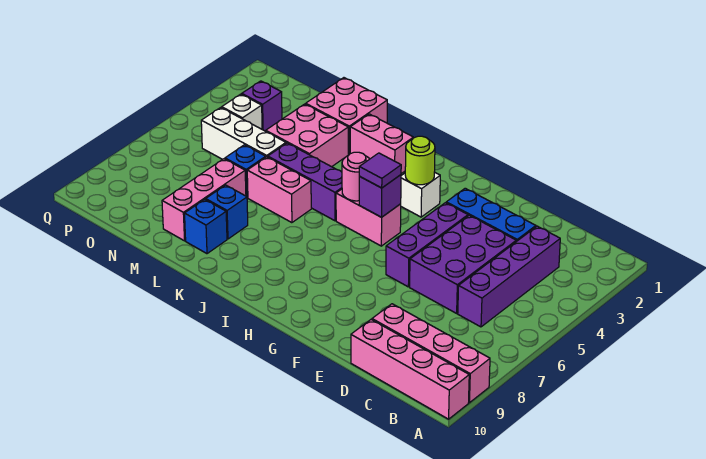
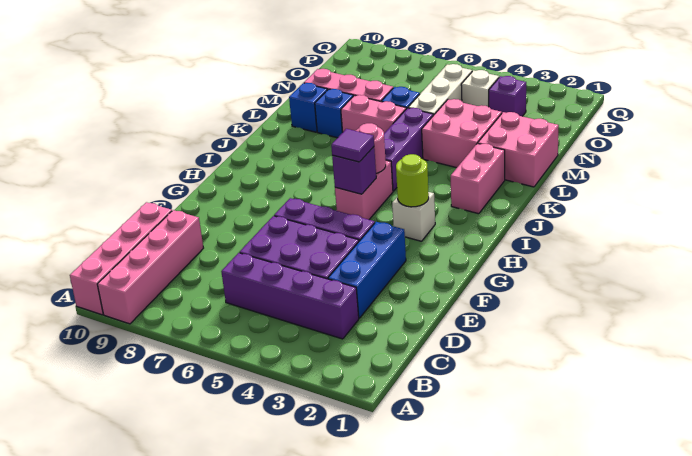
pink brick K6:L6 level 1 -> pink brick L6:L7 level 1

